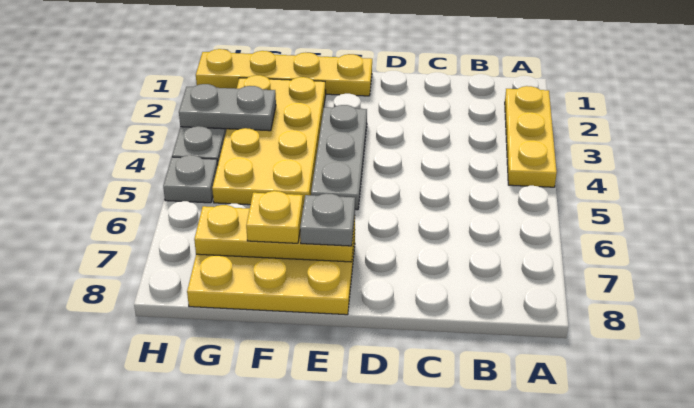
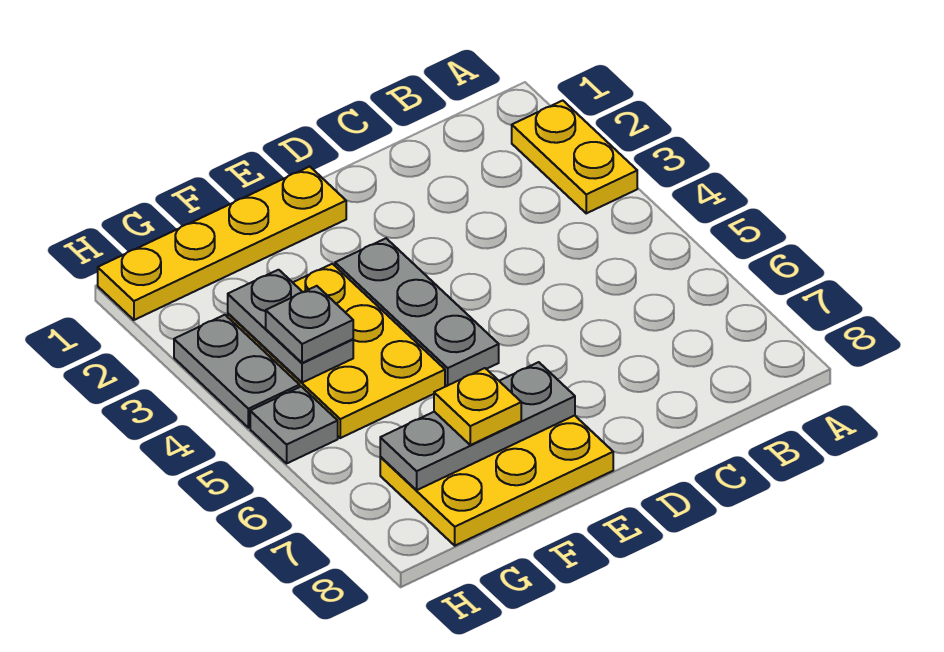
yellow plate A2:A4 level 1 -> yellow plate A2:A3 level 1
yellow plate E7:G7 level 2 -> grey plate E7:G7 level 2
grey plate E7 level 3 -> grey plate G4 level 3
yellow plate F2:G5 level 1 -> yellow plate F3:G5 level 1
grey plate G3:H3 level 2 -> grey plate G3:G4 level 2

